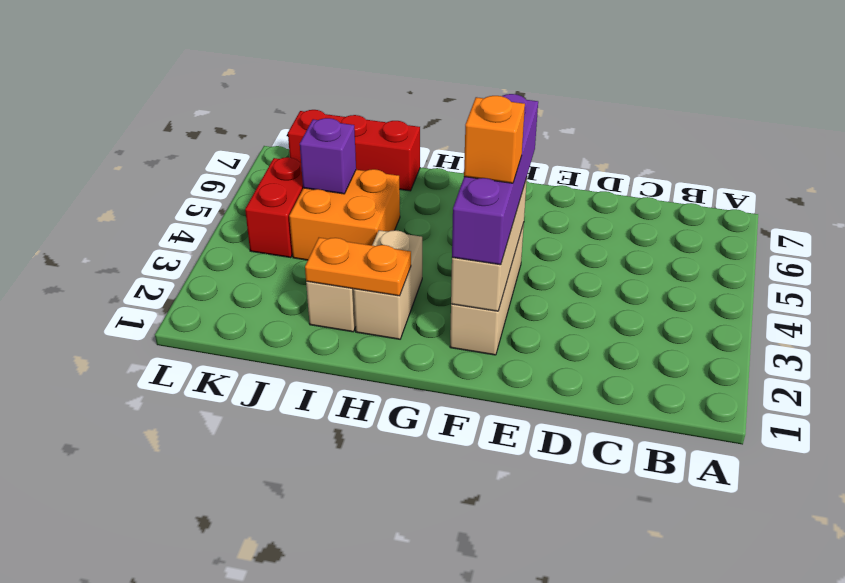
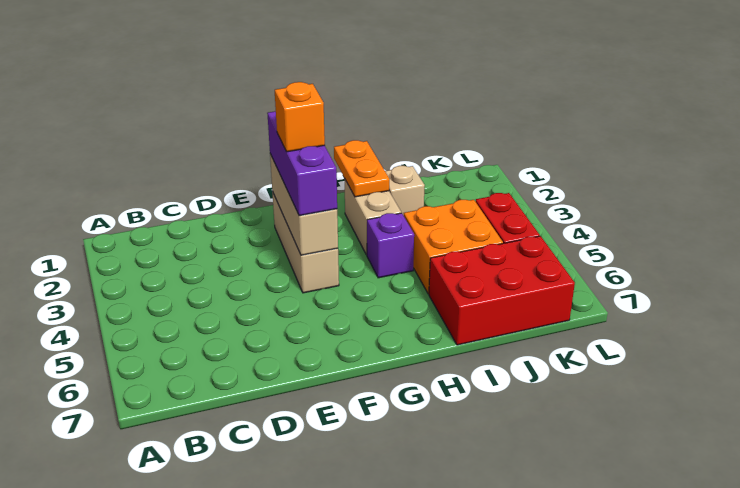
purple brick F2:F5 level 3 -> purple brick F2:F4 level 3
orange plate H2:I2 level 2 -> orange plate H1:H2 level 2
red brick I7:K7 level 1 -> red brick I6:K7 level 1
purple brick J5 level 2 -> purple brick H4 level 1

